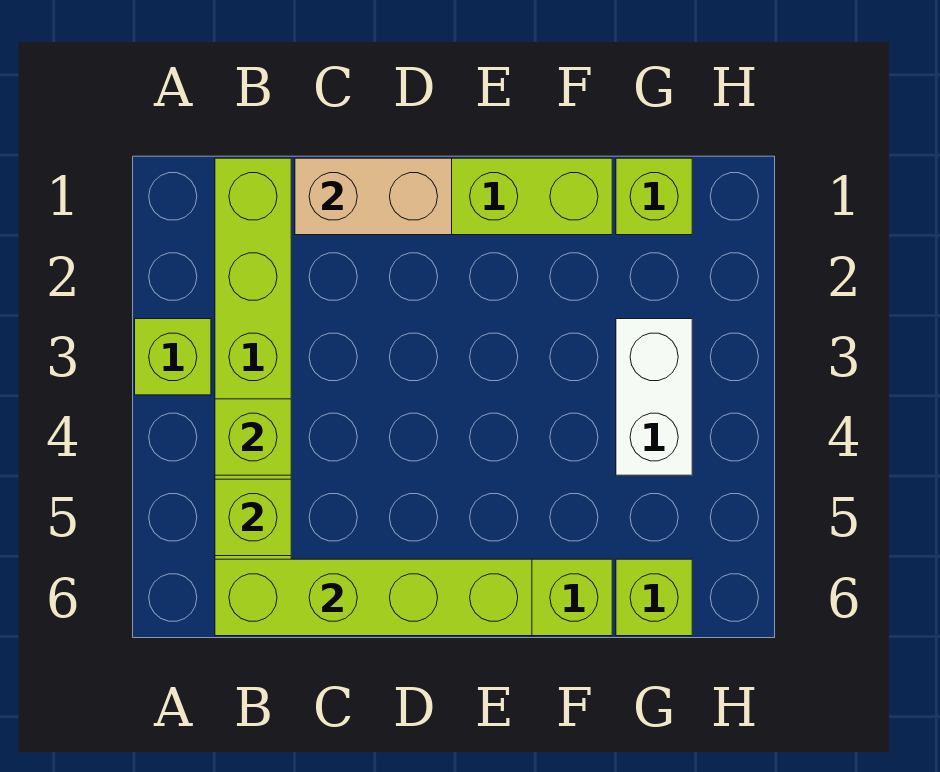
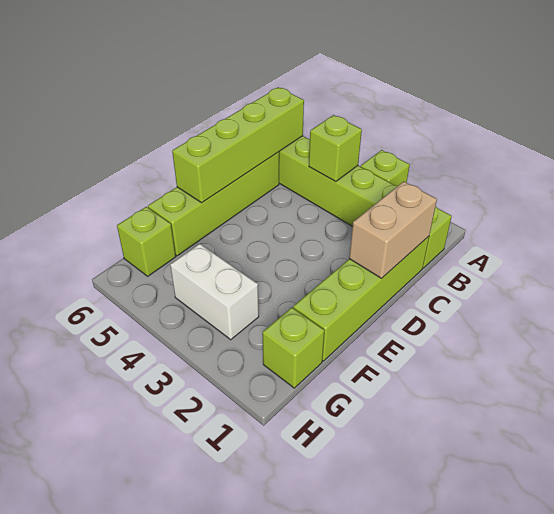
lime brick B5 level 2 -> none

